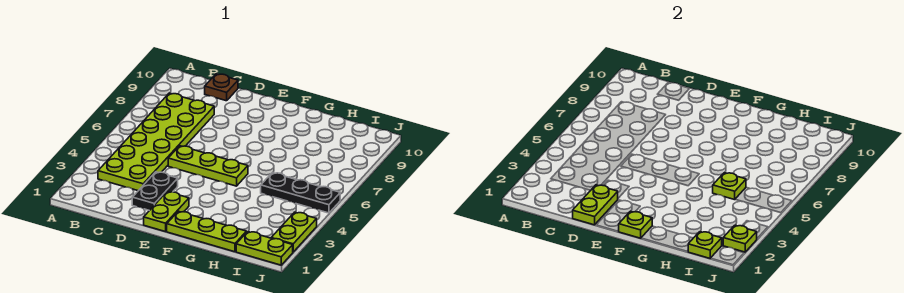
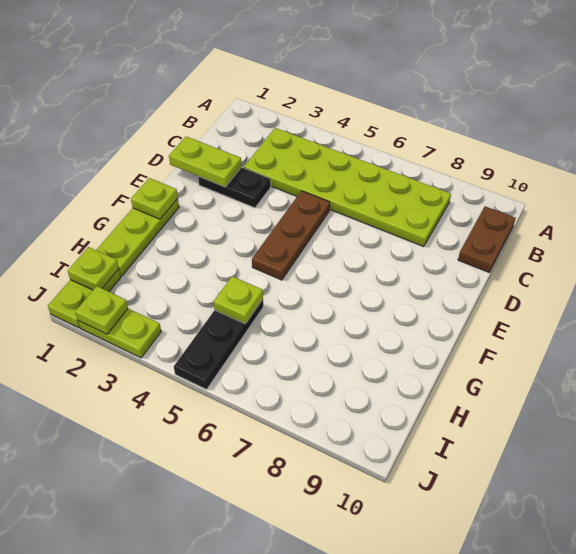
brown plate C10 level 1 -> brown plate B10:C10 level 1
lime plate D5:F5 level 1 -> brown plate D5:F5 level 1
lime plate E1:E2 level 1 -> none

